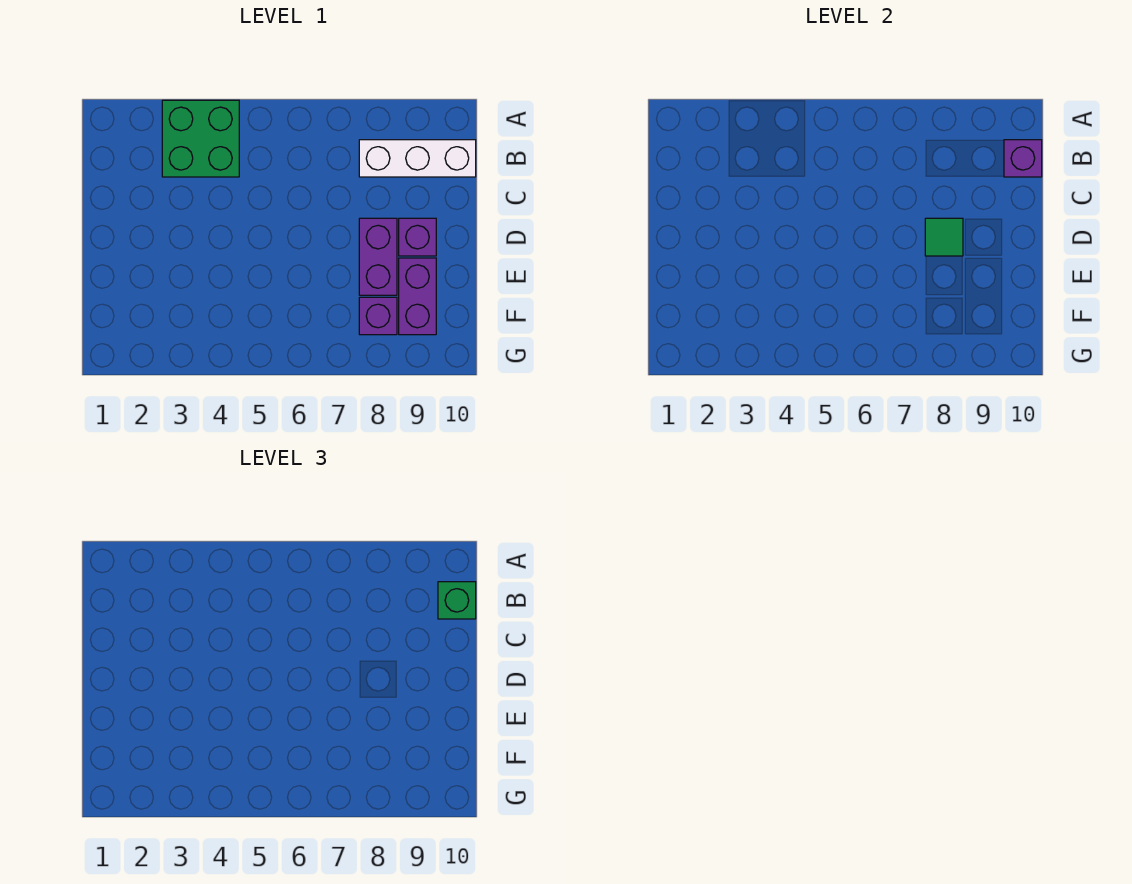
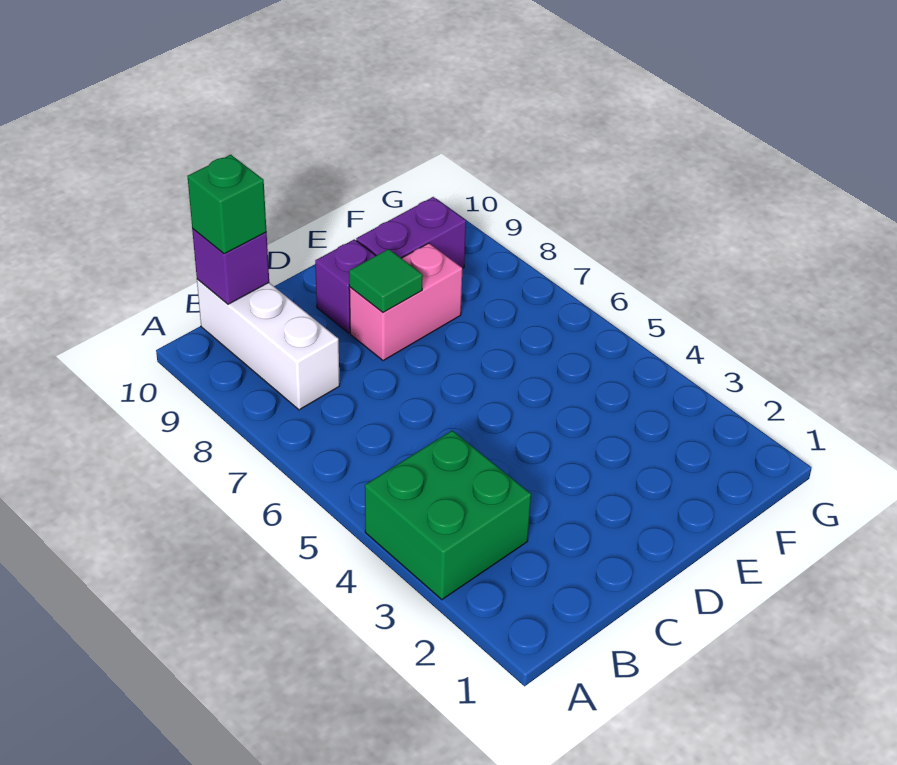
purple brick D8:E8 level 1 -> pink brick D8:E8 level 1
purple brick F8 level 1 -> none

